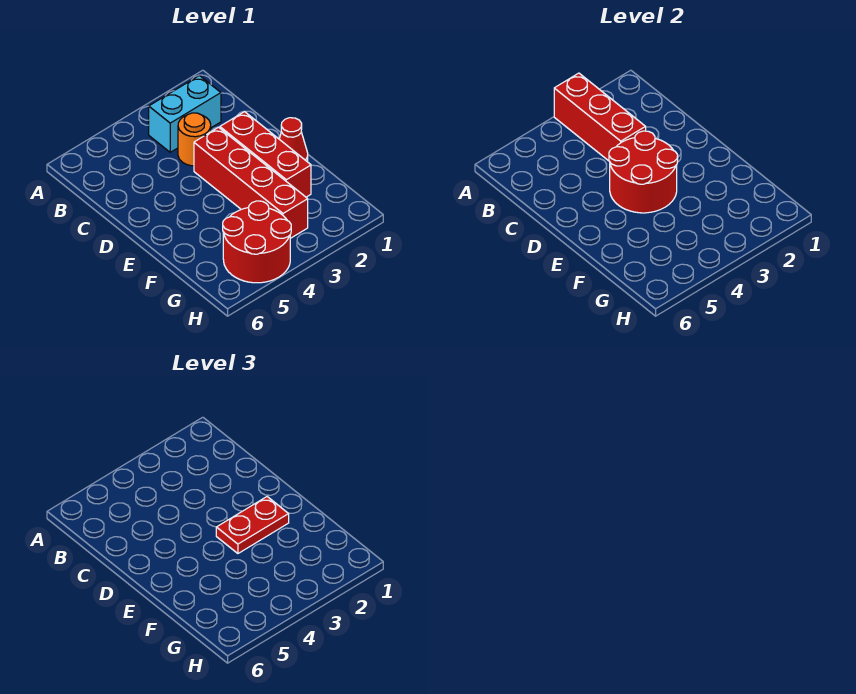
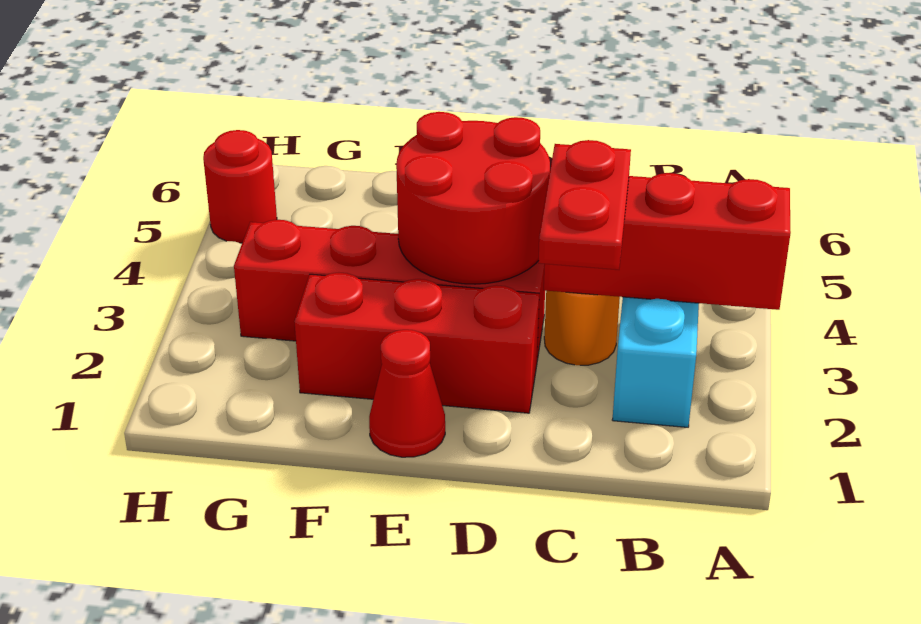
red plate E2:E3 level 3 -> red plate C2:C3 level 3
red round brick G4:H5 level 1 -> red round brick H5 level 1

